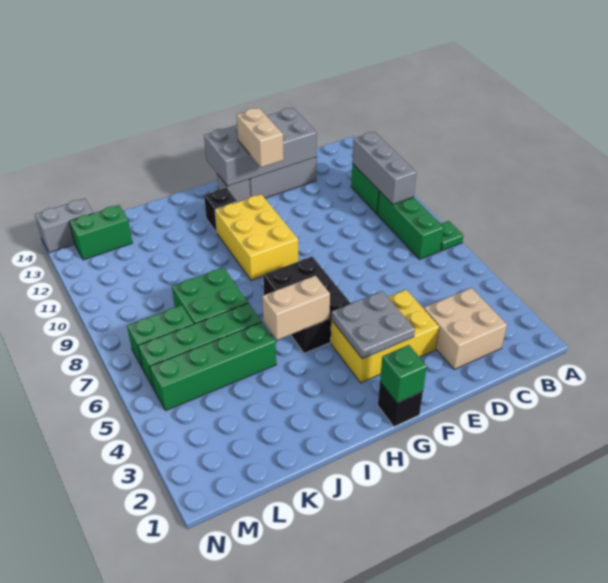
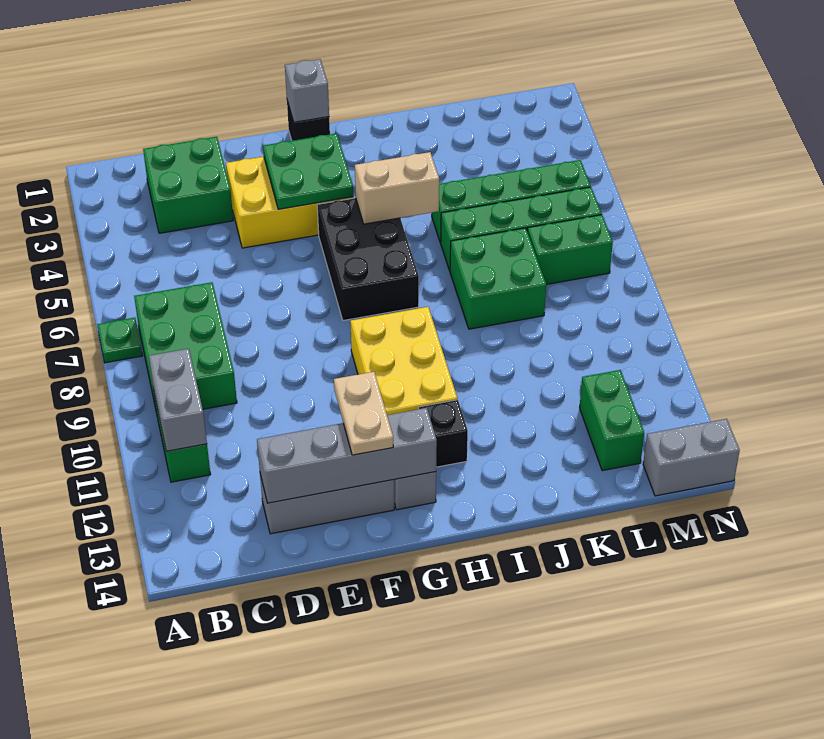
green brick B7:B9 level 1 -> green brick B7:C9 level 1
grey brick B9:B11 level 2 -> grey brick B10:B11 level 2
tan brick C2:D3 level 1 -> green brick C2:D3 level 1
grey brick D13:G14 level 2 -> grey brick D13:G13 level 2
grey plate F3:G4 level 2 -> green plate F3:G4 level 2
tan brick F12:F13 level 3 -> tan plate F12:F13 level 3
green brick G1 level 2 -> grey brick G1 level 2
green brick L13:M13 level 1 -> green brick L12:L13 level 1

